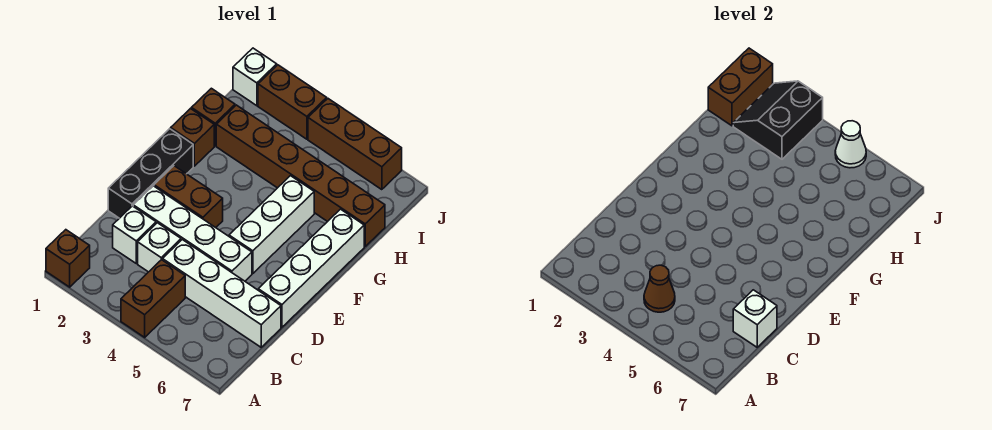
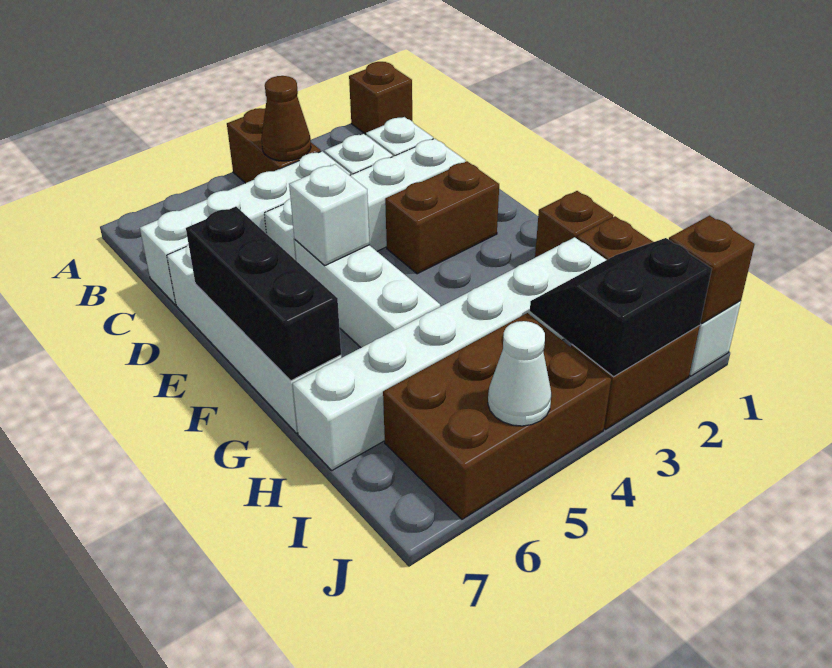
white brick C7 level 2 -> white brick E5 level 2
black brick D1:F1 level 1 -> black brick E7:G7 level 2
brown brick H2:H7 level 1 -> white brick H2:H7 level 1
brown brick I1:J1 level 2 -> brown brick J1 level 2
black slope I2:J3 level 2 top 3 -> black slope I2:J3 level 2 top J
brown brick J4:J6 level 1 -> brown brick I4:J6 level 1

